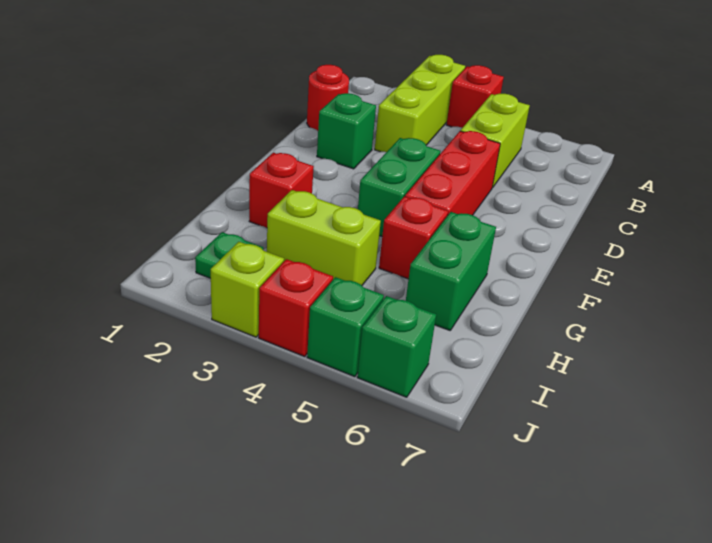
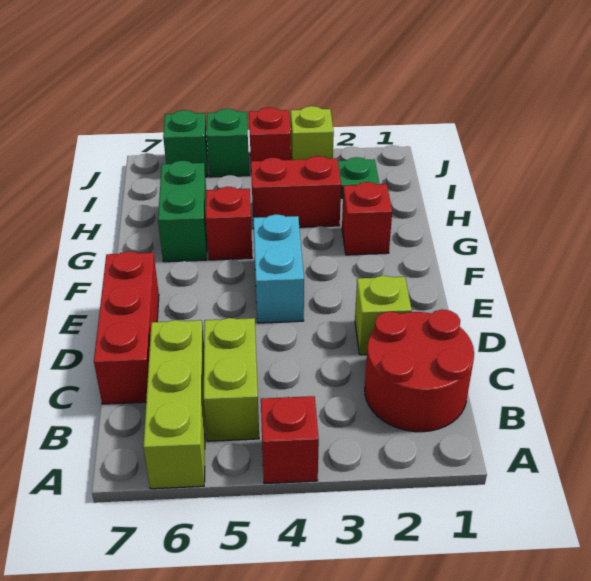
lime brick A3:C3 level 1 -> lime brick A6:C6 level 1
red round brick C1 level 1 -> red round brick B1:C2 level 1
green brick D2 level 1 -> lime brick D2 level 1
red brick D5:F5 level 1 -> red brick C7:E7 level 1
green brick E4:F4 level 1 -> cyan brick E4:F4 level 1
lime brick H3:H4 level 1 -> red brick H3:H4 level 1

